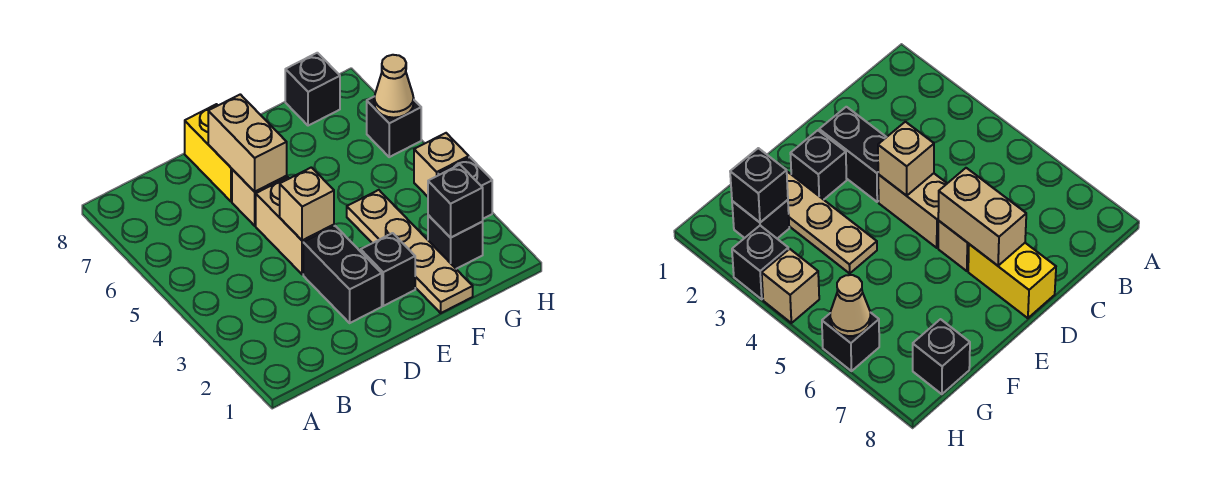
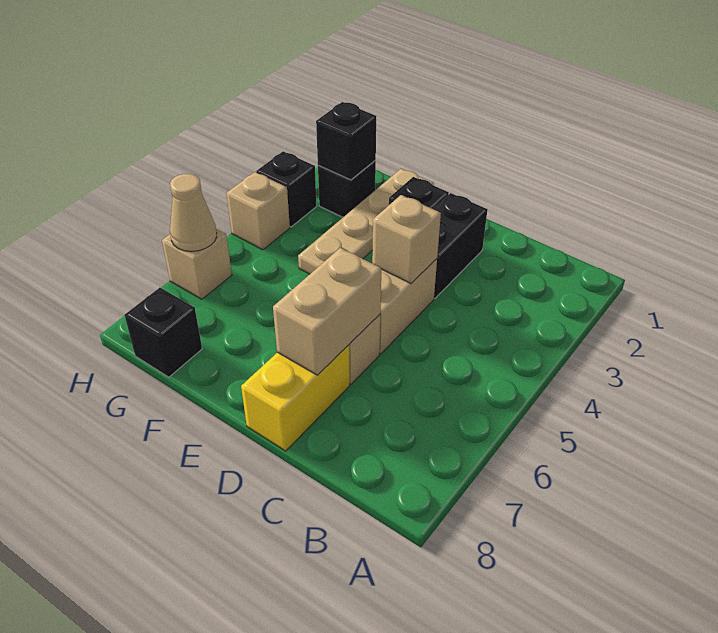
black brick H6 level 1 -> tan brick H6 level 1

